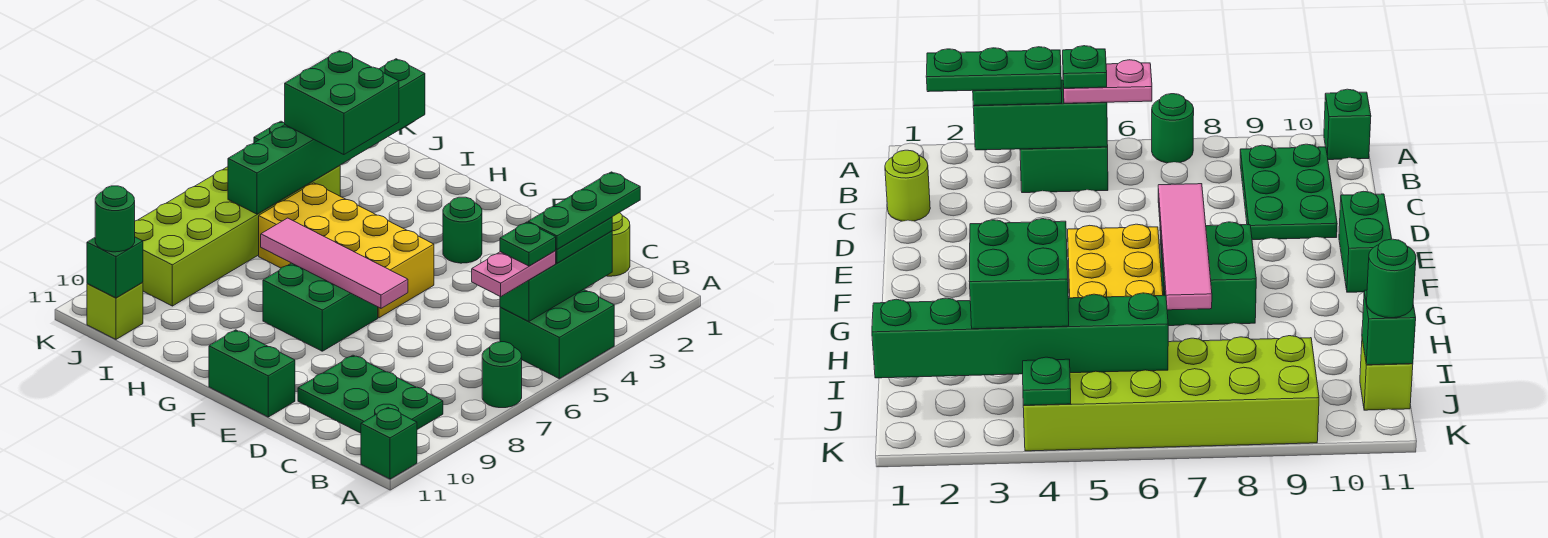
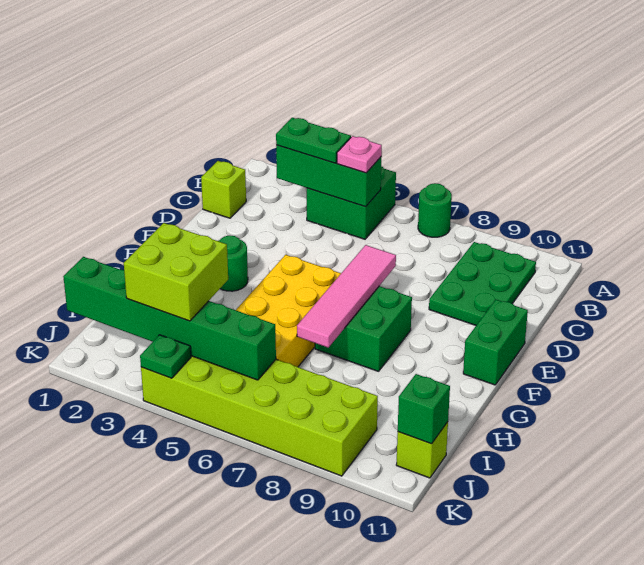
green brick A11 level 1 -> none
green plate B2:B4 level 4 -> none
pink plate B5:B6 level 3 -> pink plate B5 level 3
green plate B5 level 4 -> none
lime round brick C1 level 1 -> lime brick C1 level 1
green brick I3:J4 level 3 -> lime brick I3:J4 level 3
green round brick J11 level 3 -> none

